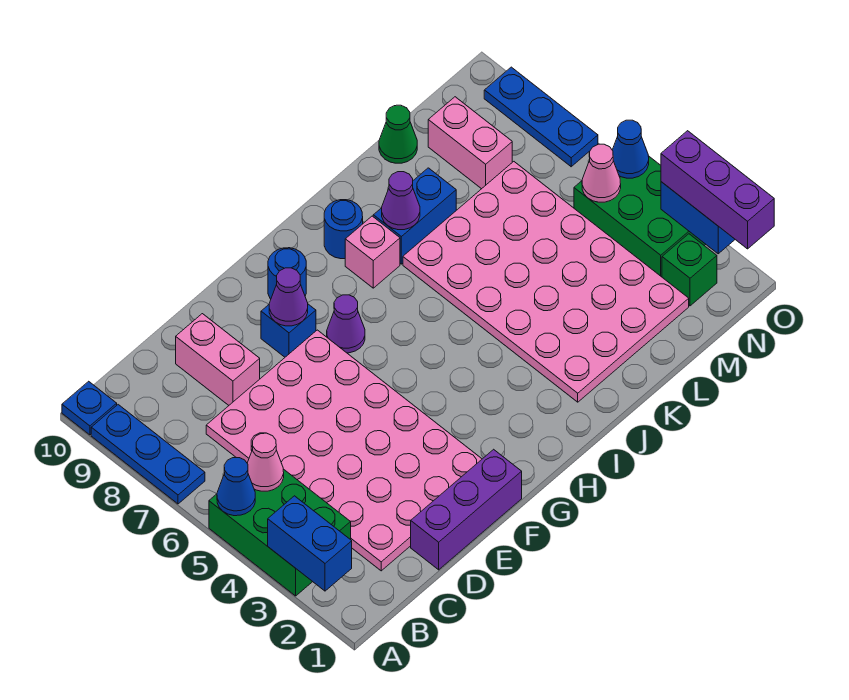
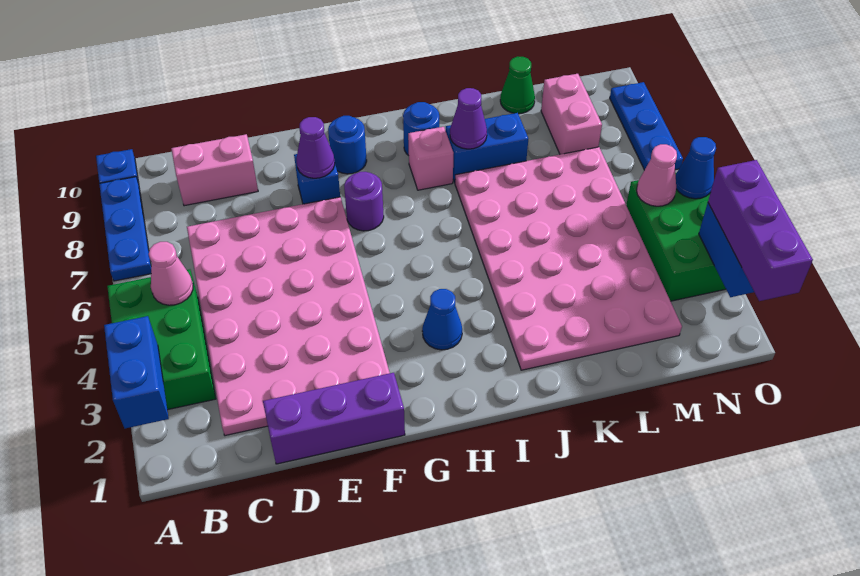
blue cone A5 level 2 -> blue cone H3 level 1
pink brick D8:D9 level 1 -> pink brick C9:D9 level 1
purple cone G7 level 1 -> purple round brick G7 level 1
green brick N2 level 1 -> none

